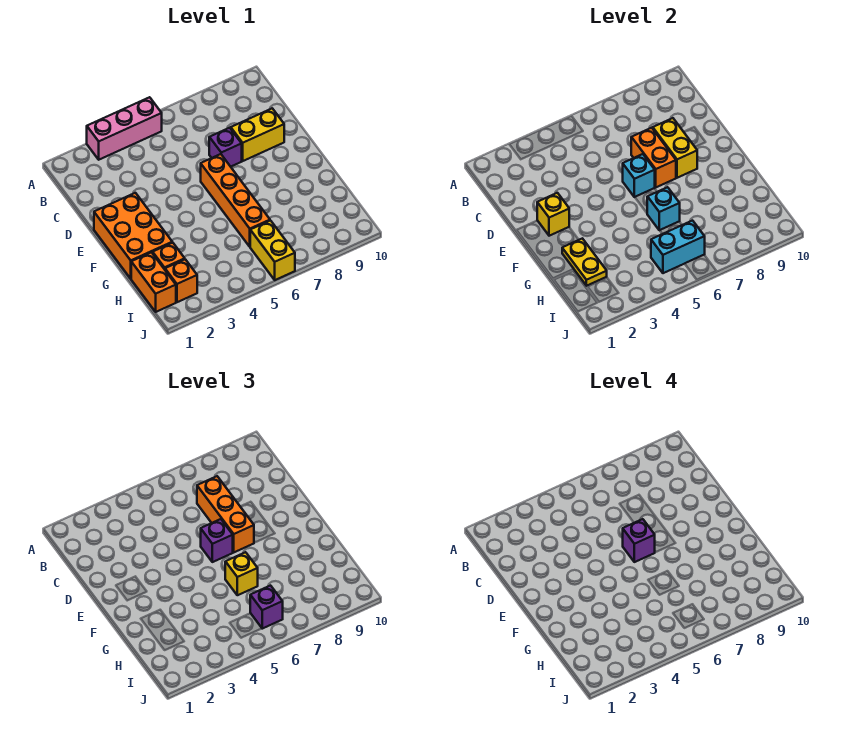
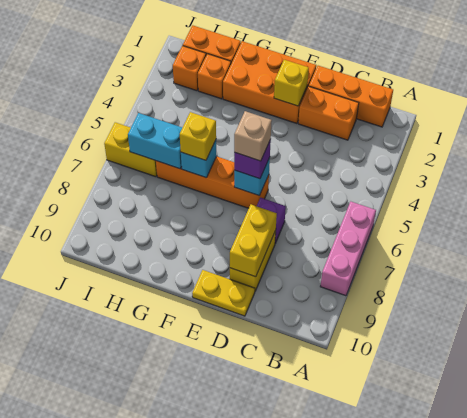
pink brick A3:A5 level 1 -> pink brick A6:A8 level 1
orange brick C7:E7 level 3 -> orange brick B1:D1 level 1
orange brick D7:E7 level 2 -> orange brick C2:D2 level 1
yellow brick D8:E8 level 2 -> yellow brick D8:D9 level 2
purple brick E6 level 4 -> tan brick E6 level 4
yellow plate G2:H2 level 2 -> yellow plate D10:E10 level 1
cyan brick I5:I6 level 2 -> cyan brick H6:I6 level 2
purple brick I6 level 3 -> none

